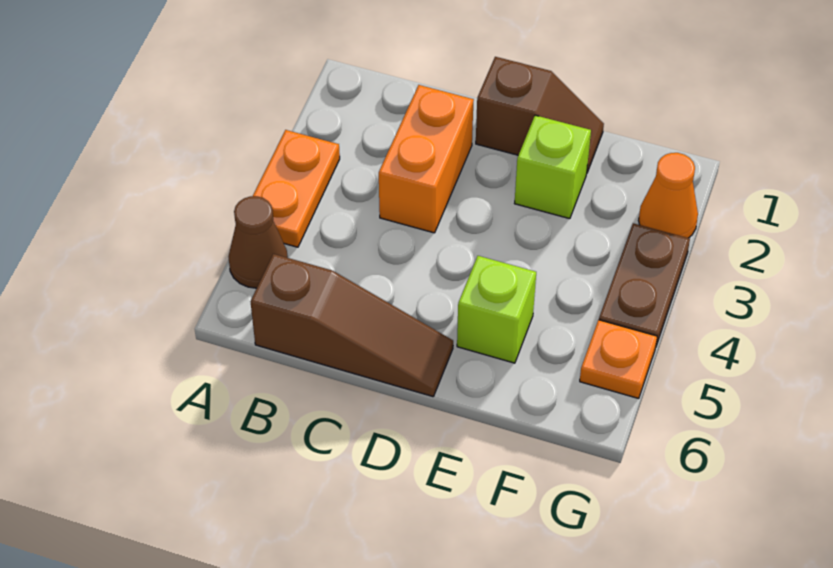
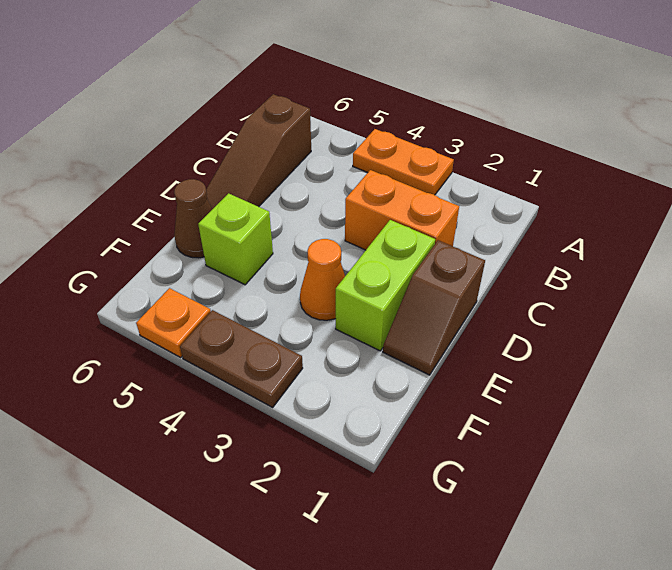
brown cone A5 level 1 -> brown cone E6 level 1
lime brick E2 level 1 -> lime brick D2:E2 level 1
orange cone G2 level 1 -> orange cone E3 level 1

